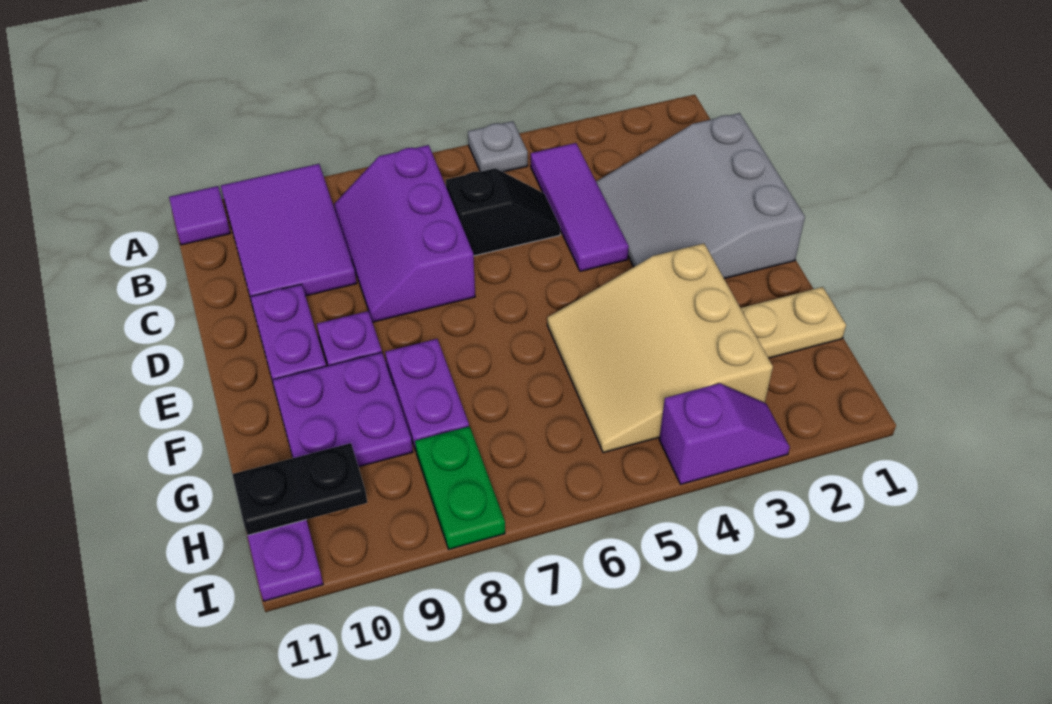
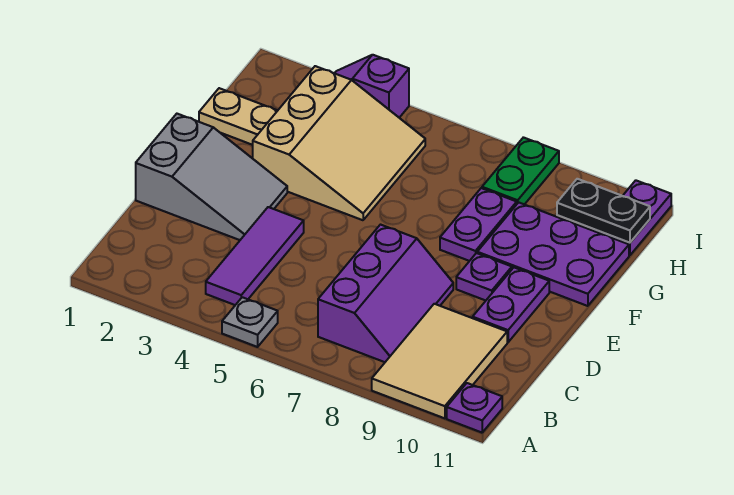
purple tile A9:C10 level 1 -> tan tile A9:C10 level 1
purple tile A11 level 1 -> purple plate A11 level 1
grey slope C1:E3 level 1 top 1 -> grey slope D1:E3 level 1 top 1
black slope C5:C6 level 1 top 6 -> none
purple plate F9:G10 level 1 -> purple plate F9:G11 level 1

